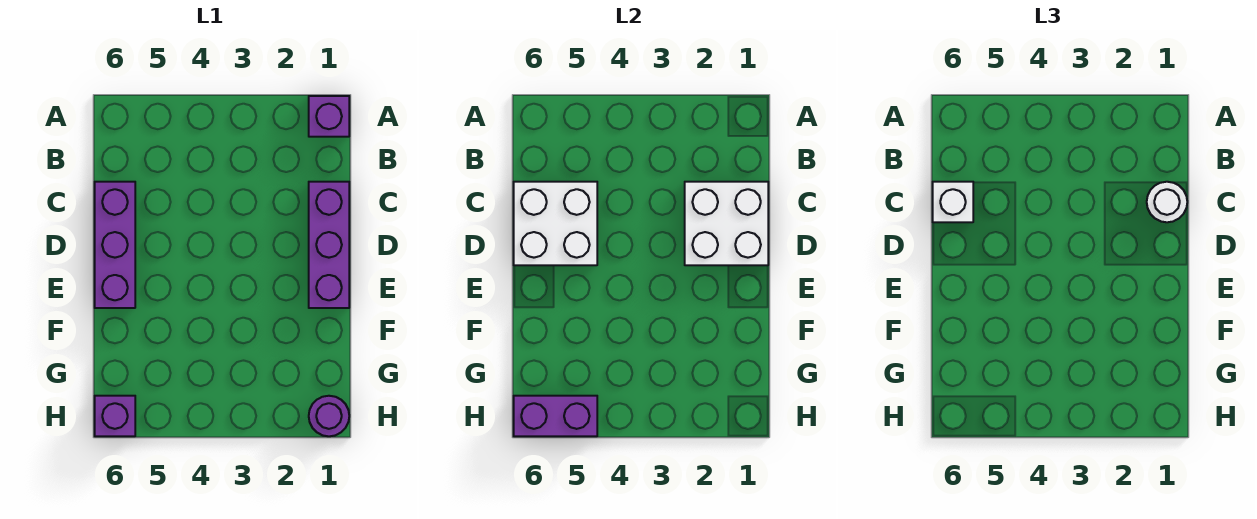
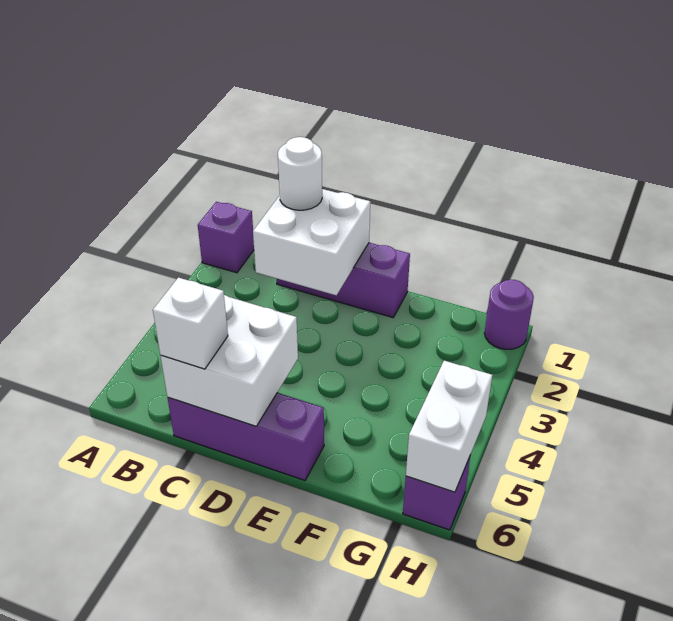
purple brick H5:H6 level 2 -> white brick H5:H6 level 2

